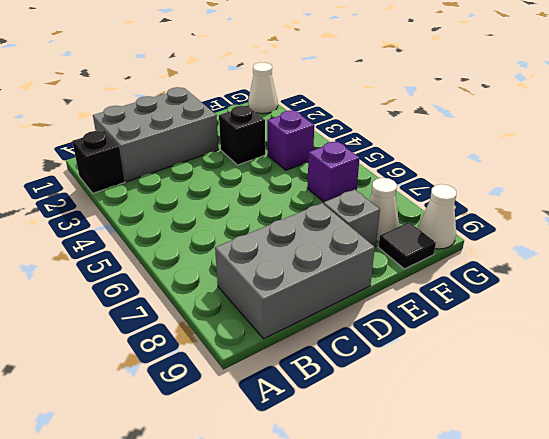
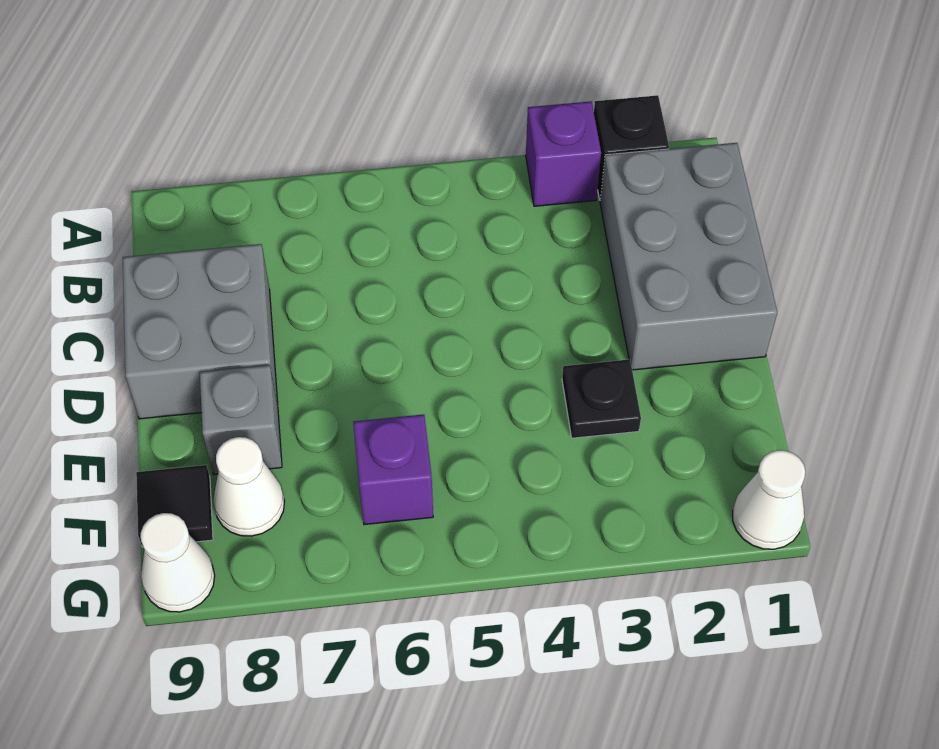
grey brick B8:D9 level 1 -> grey brick C8:D9 level 1
black brick E3 level 1 -> black plate E3 level 1
purple brick F4 level 1 -> purple brick A3 level 1

